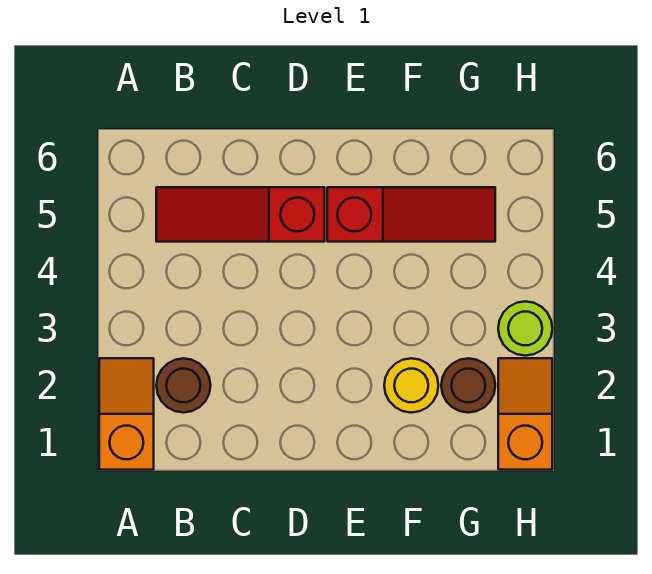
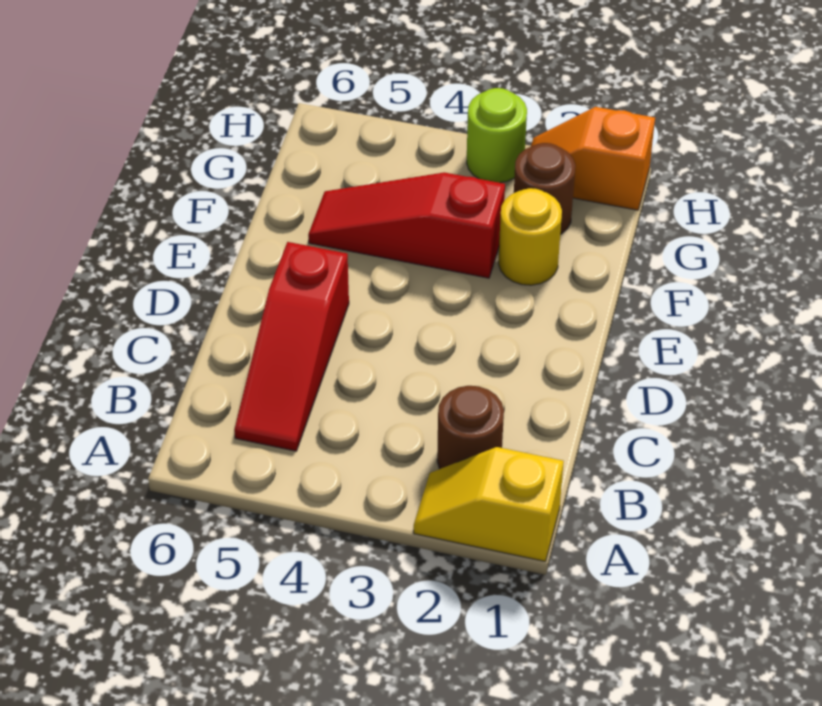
orange slope A1:A2 level 1 top 1 -> yellow slope A1:A2 level 1 top 1
red slope E5:G5 level 1 top E -> red slope F3:F5 level 1 top 3

